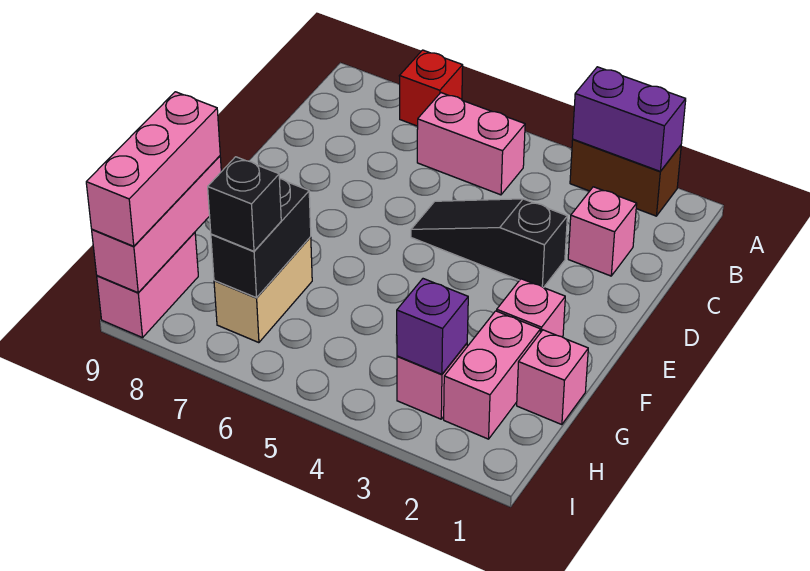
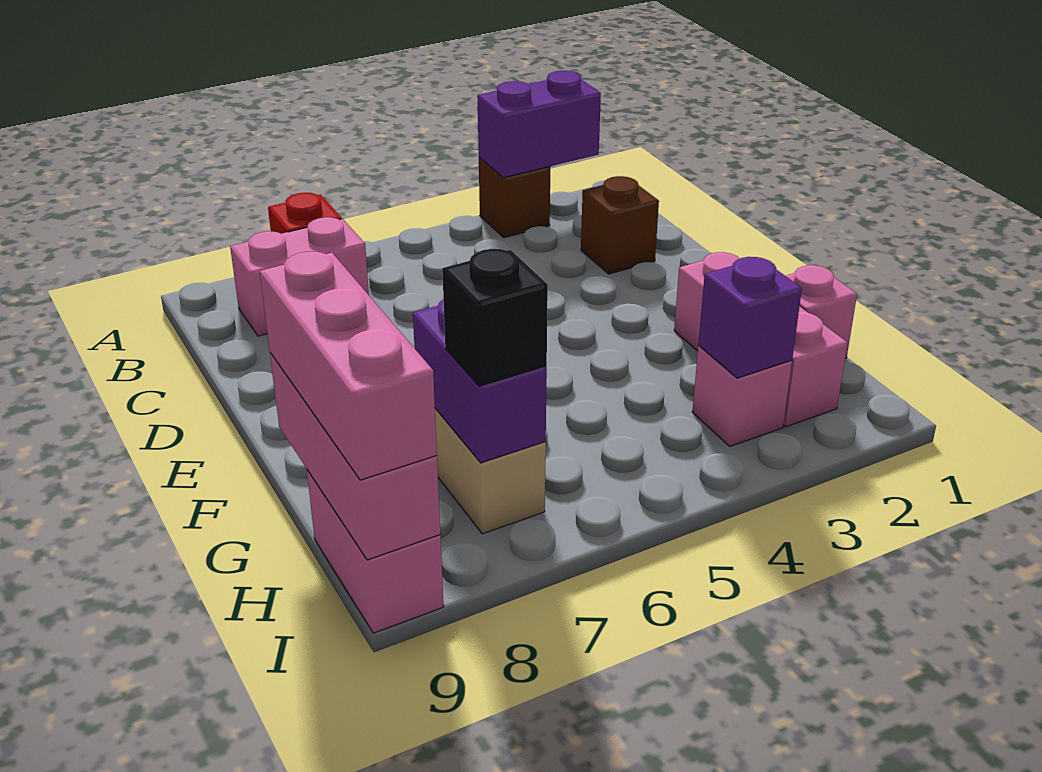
brown brick A2:A3 level 1 -> brown brick A3 level 1
pink brick B5:B6 level 1 -> pink brick B7:B8 level 1
pink brick C2 level 1 -> brown brick C2 level 1
black slope D3:D5 level 1 top 3 -> none
black brick G7:H7 level 2 -> purple brick G7:H7 level 2

